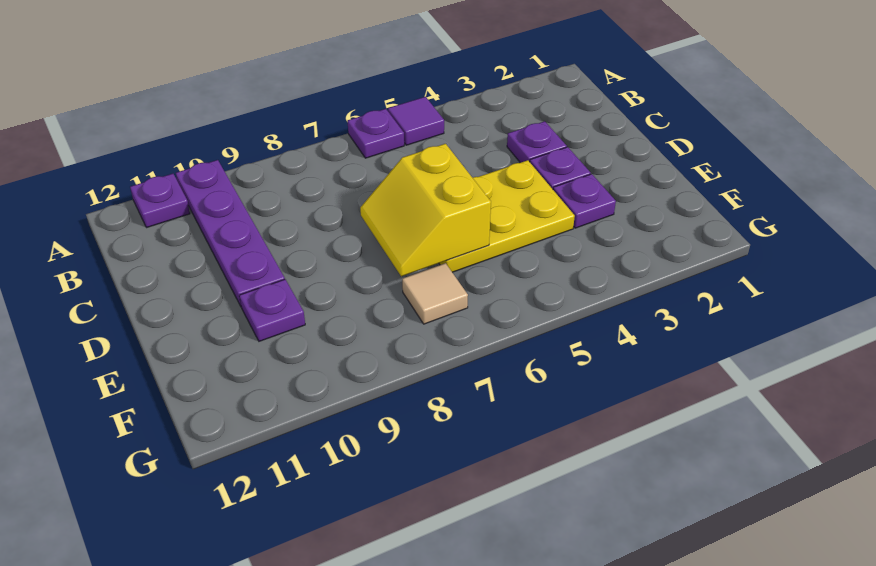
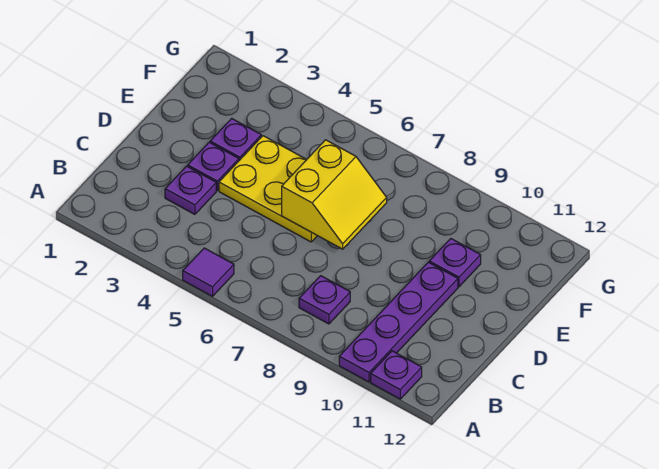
purple plate A6 level 1 -> purple plate B8 level 1
tan tile F7 level 1 -> none

